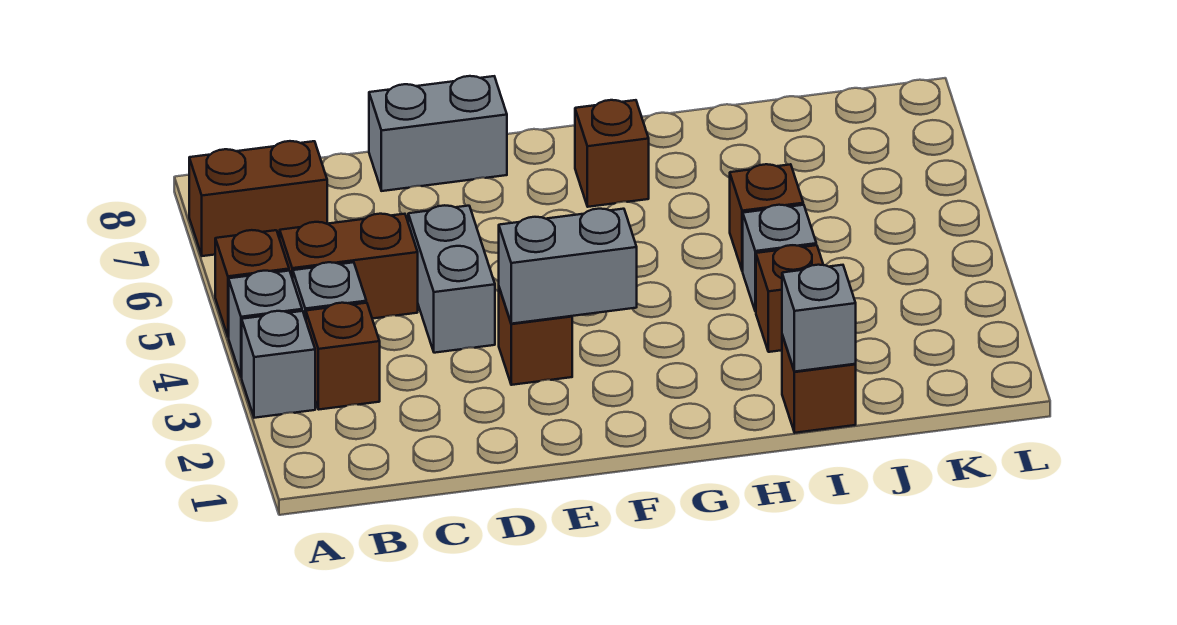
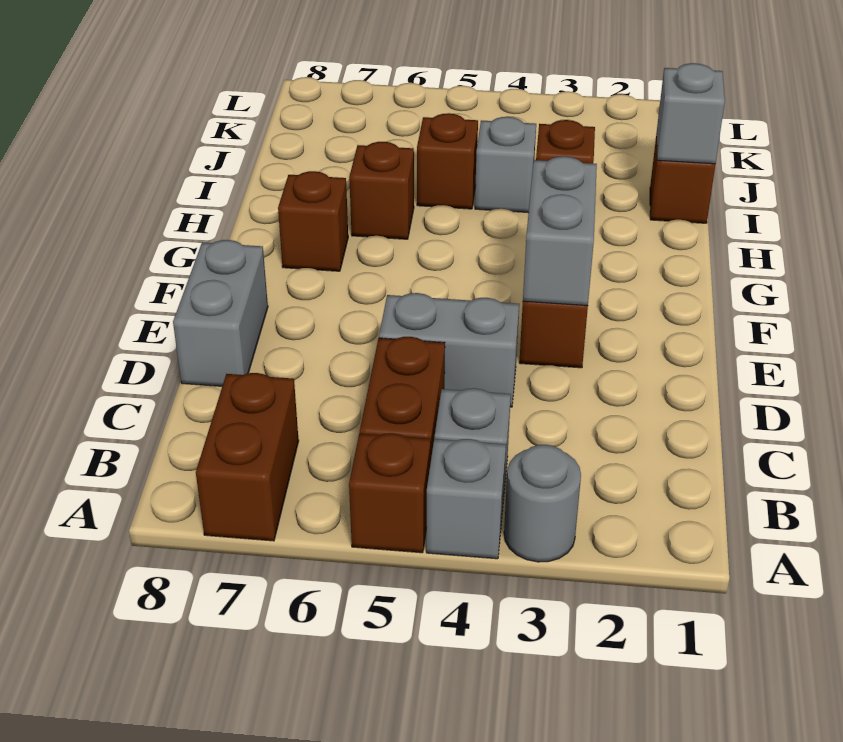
grey brick A3 level 1 -> grey round brick A3 level 1
brown brick B3 level 1 -> brown brick H6 level 1

